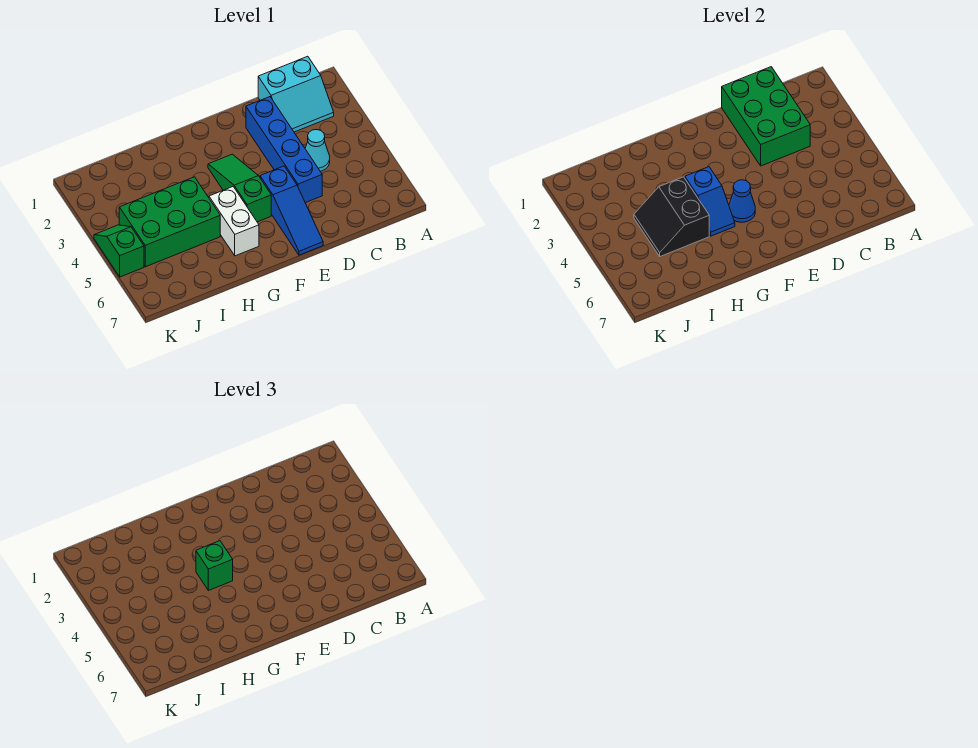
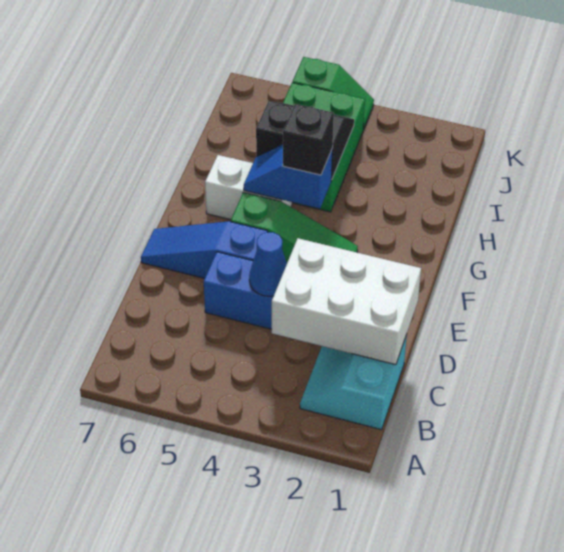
green brick C1:D3 level 2 -> white brick C1:D3 level 2
cyan cone C4 level 1 -> none
blue cone F5 level 2 -> blue cone D4 level 2
green brick G4 level 3 -> black brick G4 level 3

